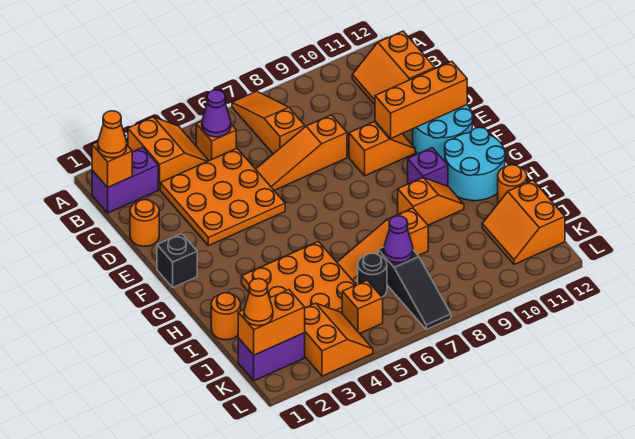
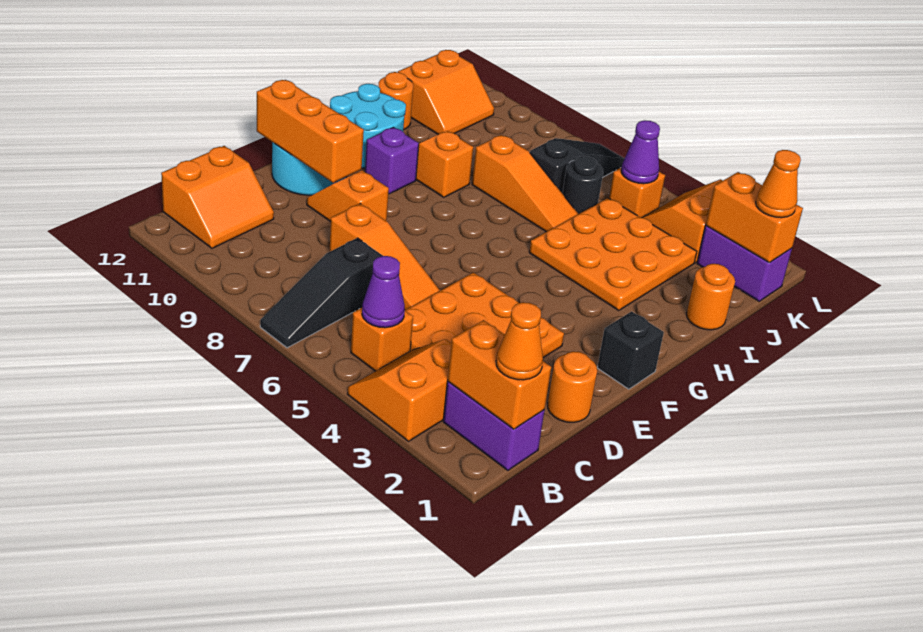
orange slope A7:C7 level 1 top C -> black slope A7:C7 level 1 top C
orange brick B1 level 2 -> orange brick B1:B2 level 2
purple cone J7 level 2 -> purple cone K5 level 2

